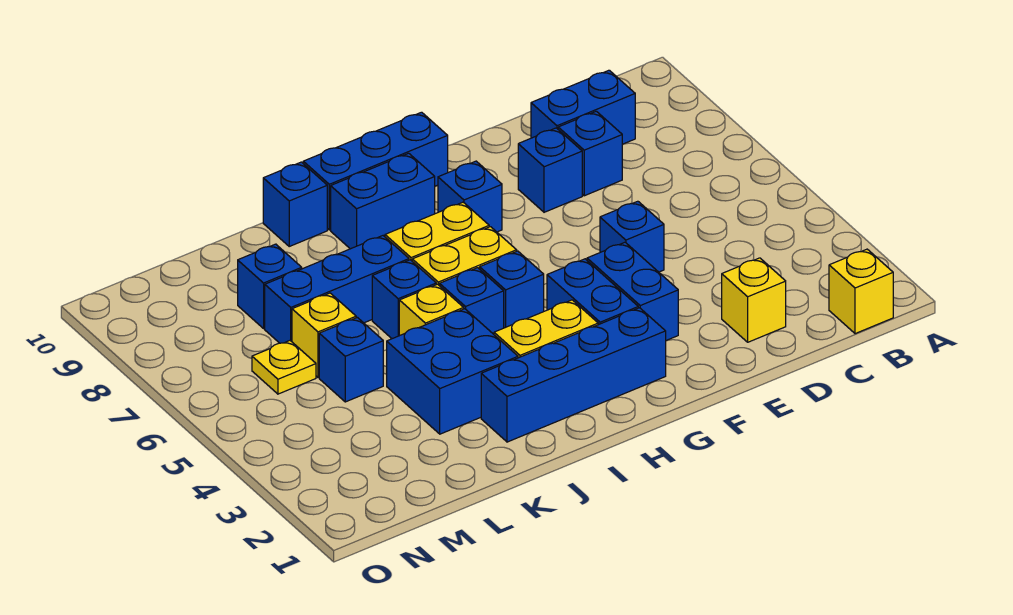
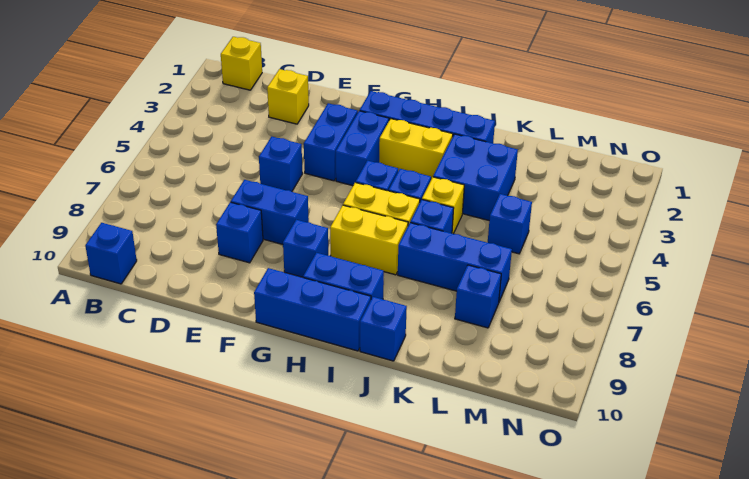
blue brick C9:D9 level 1 -> blue brick E7:F7 level 1
blue brick D8 level 1 -> blue brick B10 level 1
yellow brick L6 level 1 -> none
yellow plate M6 level 1 -> none

